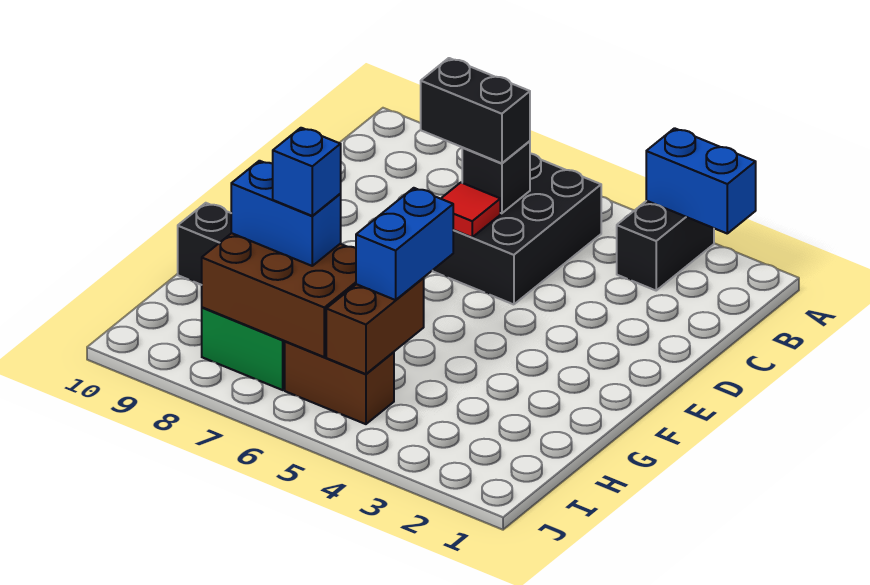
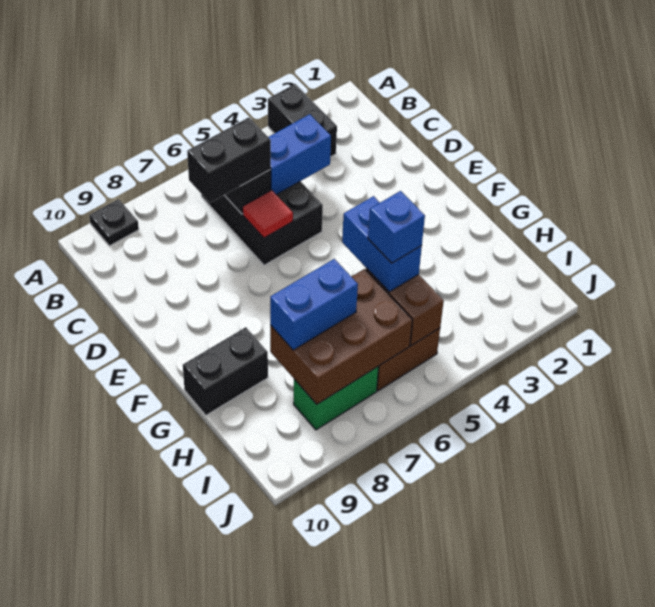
blue brick A2:A3 level 2 -> blue brick C4:C5 level 2
none -> black plate A9 level 1
blue brick H7 level 4 -> blue brick H5 level 4

